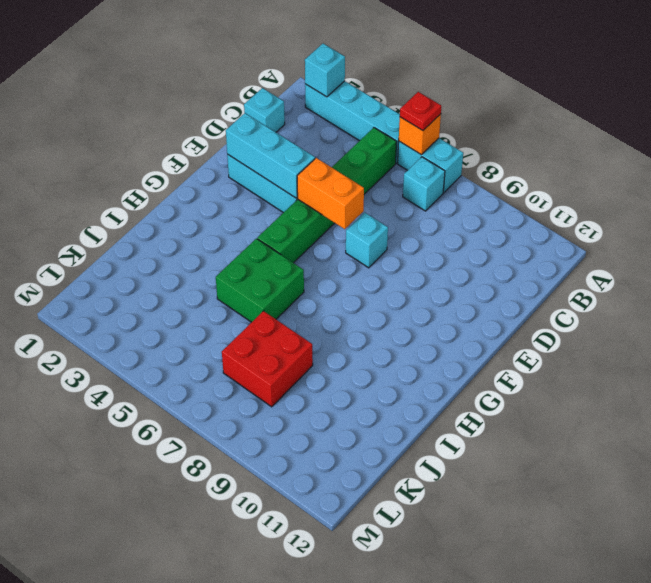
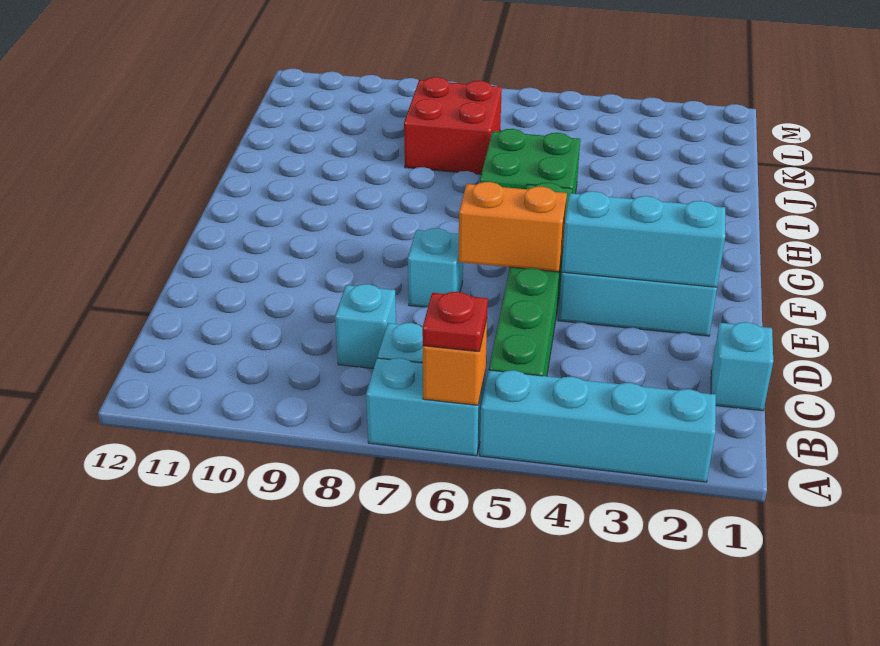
cyan brick A2 level 2 -> cyan brick C8 level 1

